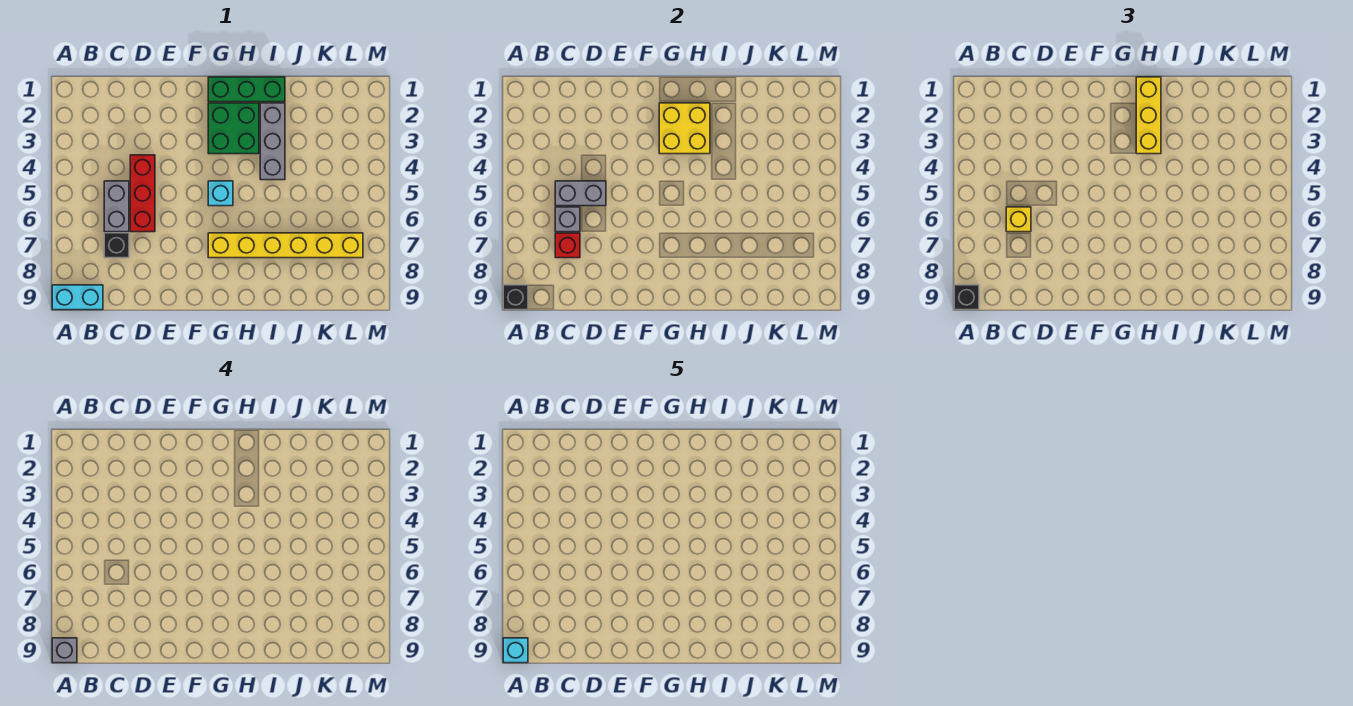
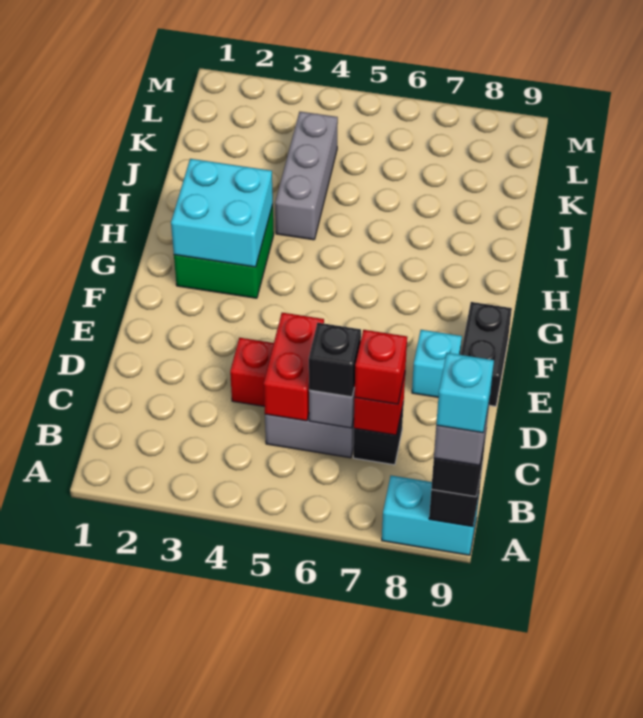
cyan brick A9:B9 level 1 -> cyan brick A8:A9 level 1
grey brick C5:D5 level 2 -> red brick C5:D5 level 2
yellow brick C6 level 3 -> black brick C6 level 3
none -> red brick C7 level 3
none -> black brick E9:F9 level 1
green brick G1:I1 level 1 -> none
yellow brick G2:H3 level 2 -> cyan brick G2:H3 level 2
cyan brick G5 level 1 -> cyan brick E8 level 1
yellow brick G7:L7 level 1 -> none
yellow brick H1:H3 level 3 -> none
grey brick I2:I4 level 1 -> grey brick I4:K4 level 1

